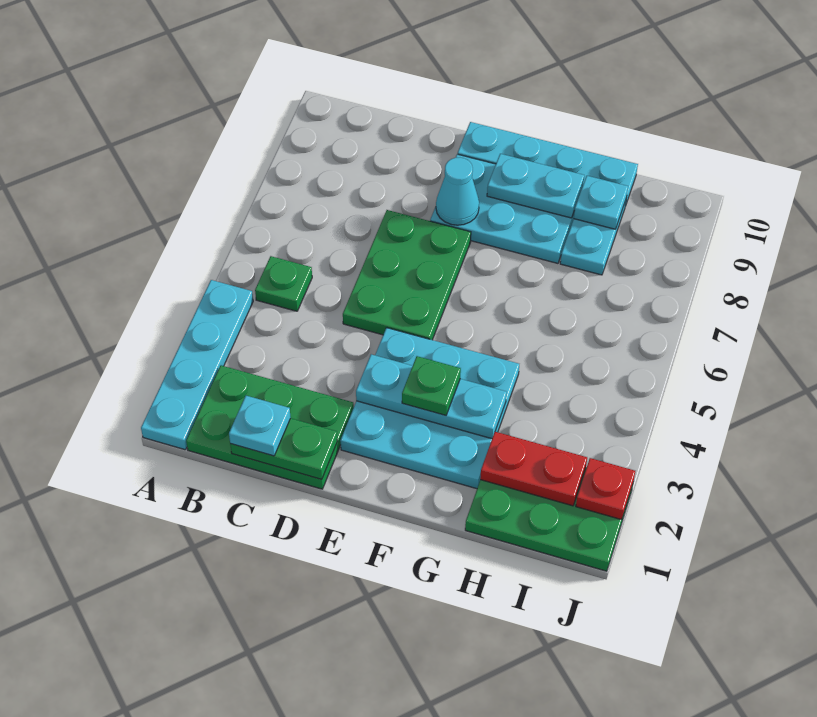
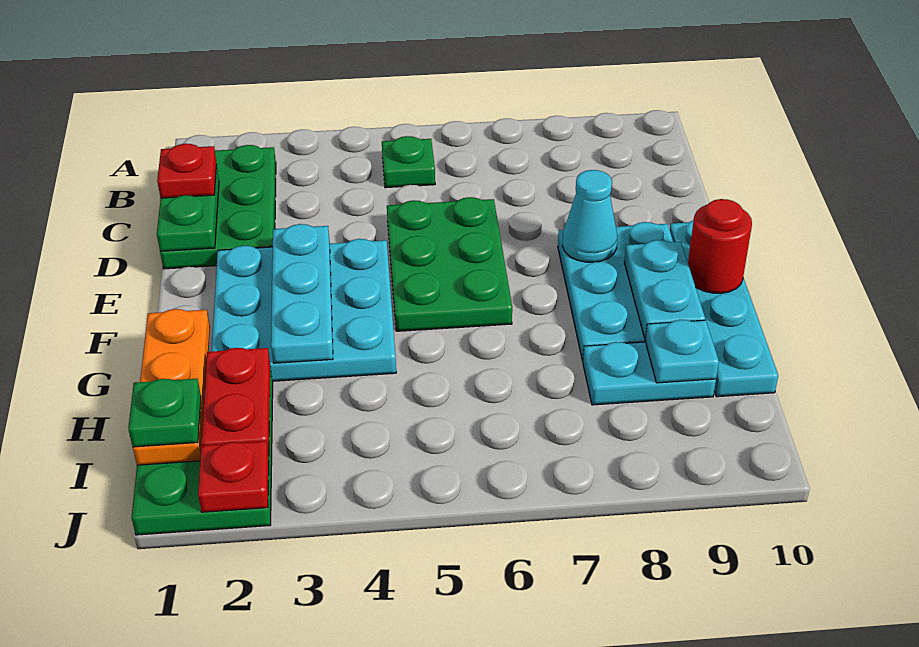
cyan plate A1:A4 level 1 -> none
cyan plate C1 level 3 -> red plate C1 level 3
green plate D5:E7 level 1 -> green plate D5:F6 level 1
green plate F3 level 3 -> green plate I1 level 3
none -> red round brick F10 level 2
none -> orange plate G1:I1 level 2

